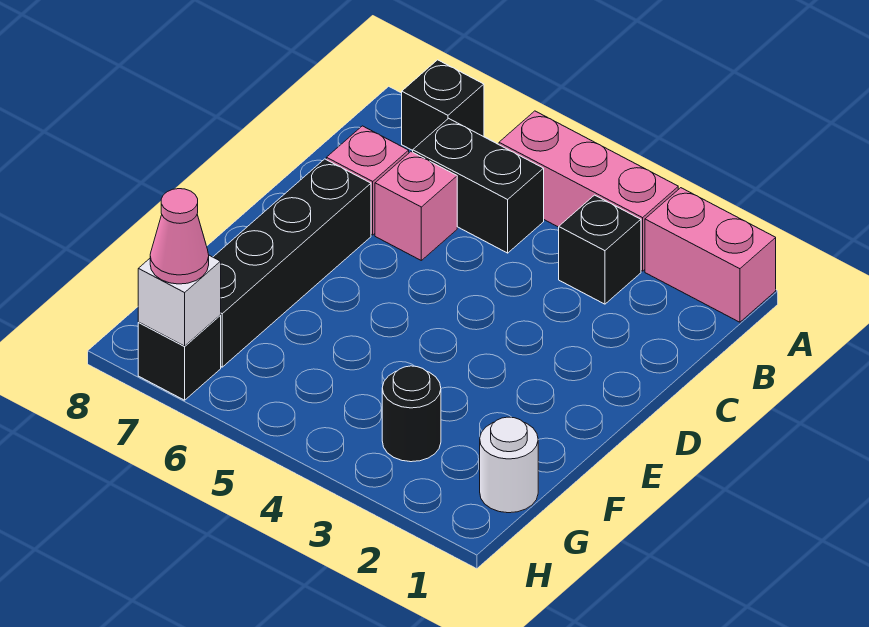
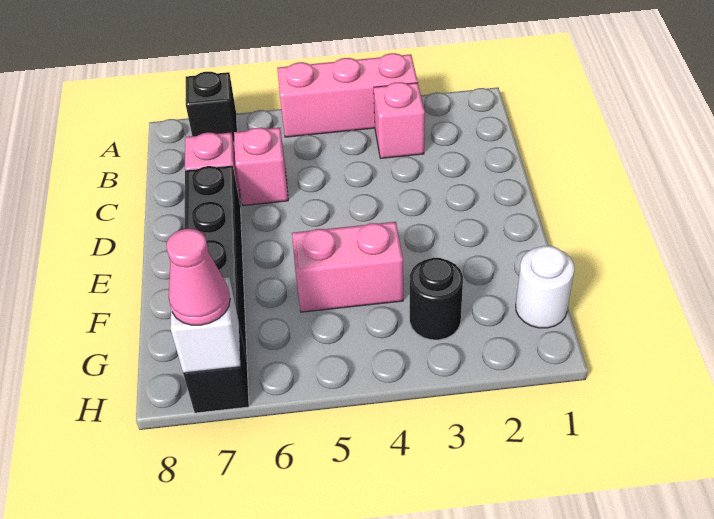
pink brick A1:A2 level 1 -> pink brick F4:F5 level 1
black brick B3 level 1 -> pink brick B3 level 1
black brick B5:B6 level 1 -> none

